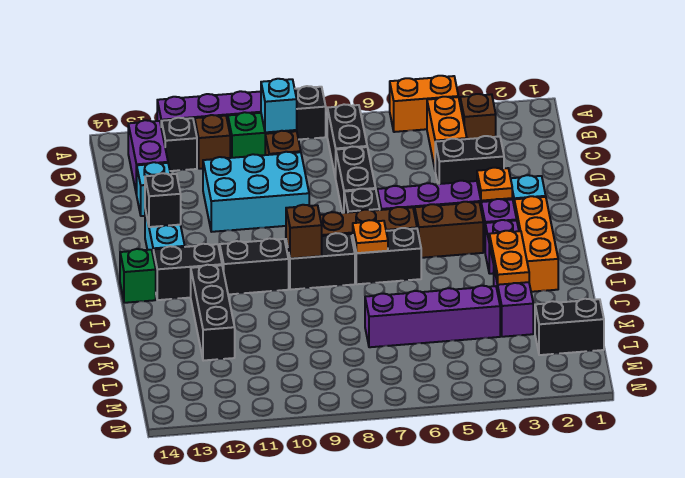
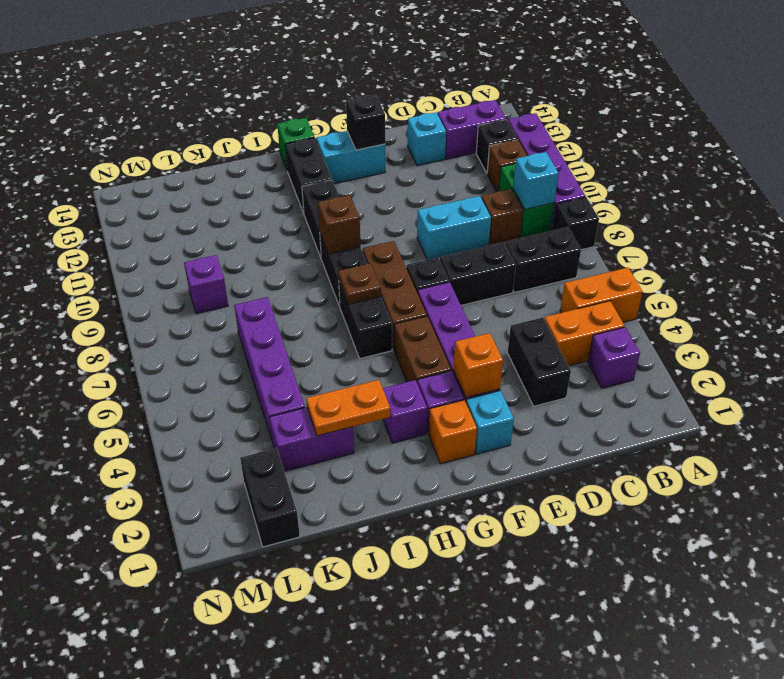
orange brick A4:A5 level 1 -> orange brick A5:B5 level 1
brown brick B3 level 1 -> purple brick B3 level 1
cyan brick D9:E11 level 1 -> cyan brick D9:E9 level 1
orange plate F3 level 2 -> orange brick F3 level 2
orange brick G2:I2 level 1 -> orange brick G2 level 1
orange plate H7 level 2 -> brown plate H7 level 2
black brick I12:K12 level 1 -> none
none -> purple brick L9 level 1

